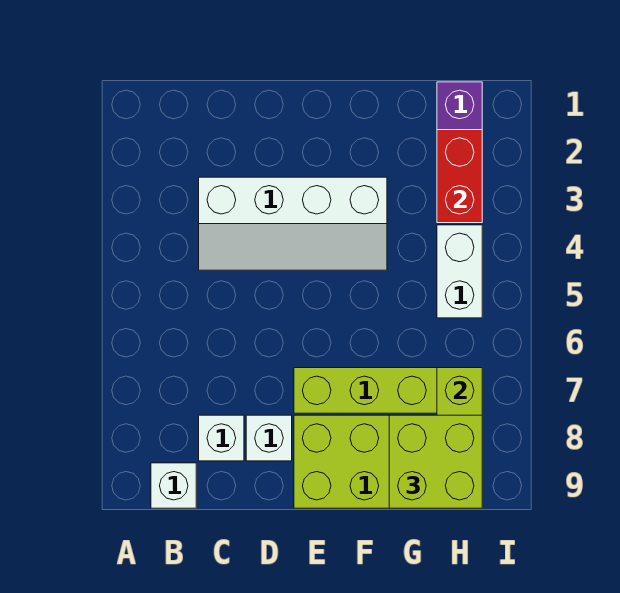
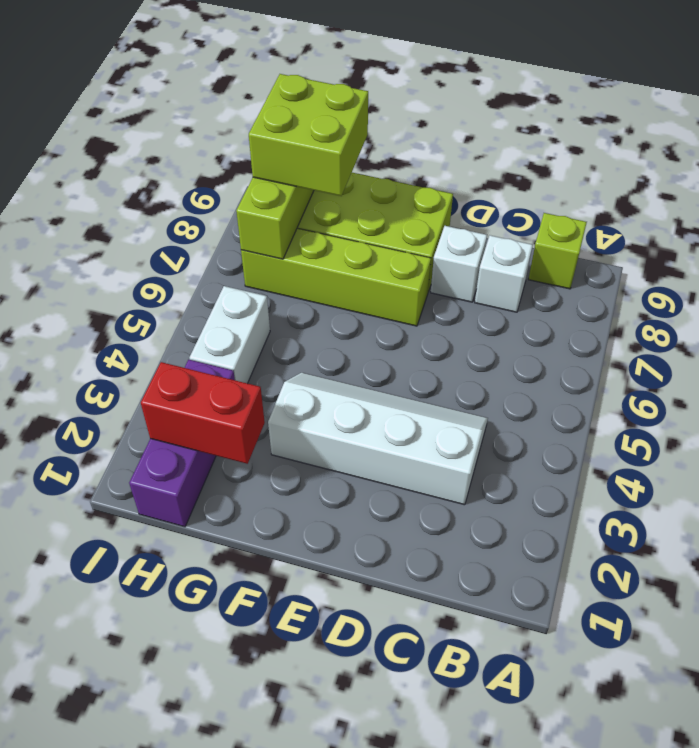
white brick B9 level 1 -> lime brick B9 level 1
red brick H2:H3 level 2 -> red brick G2:H2 level 2

